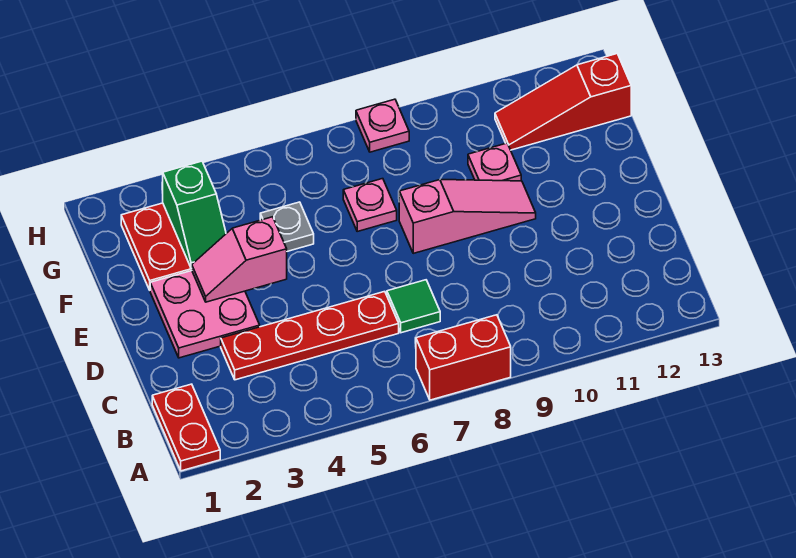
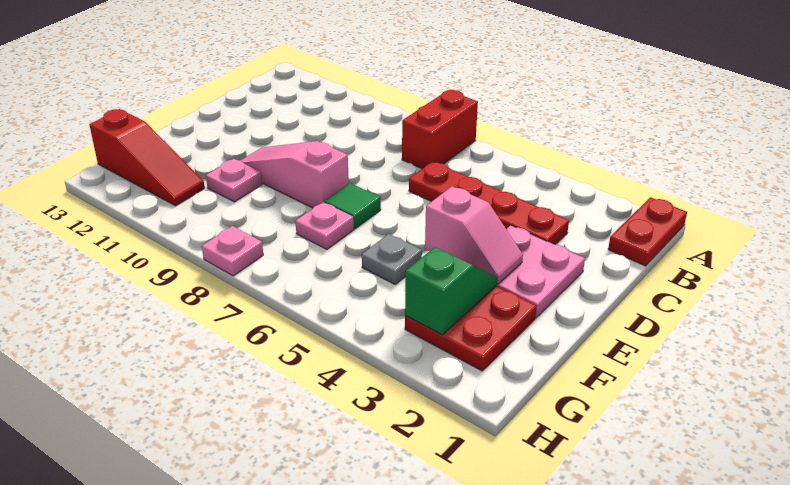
red brick A7:A8 level 1 -> red brick A7:B7 level 1
green tile C7 level 1 -> green tile E7 level 1

